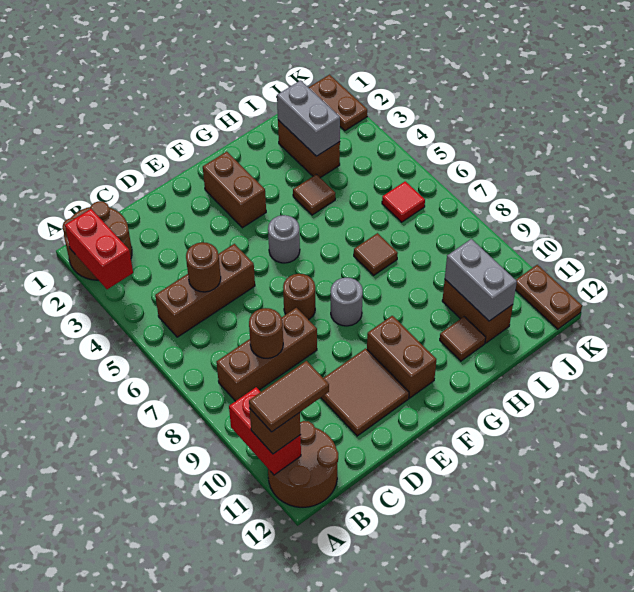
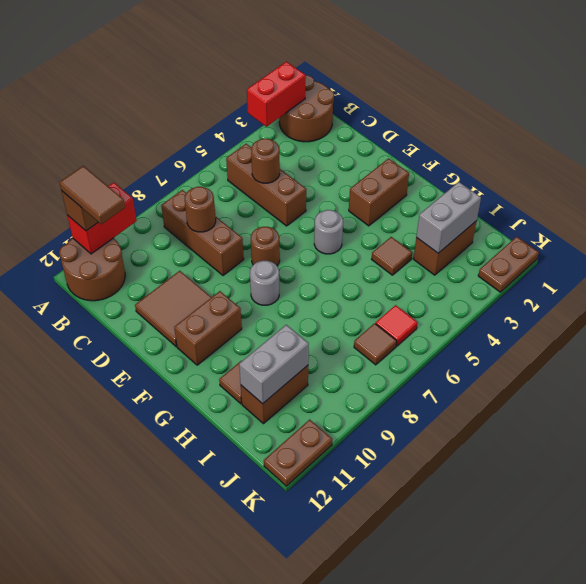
brown tile H7 level 1 -> brown tile J7 level 1

